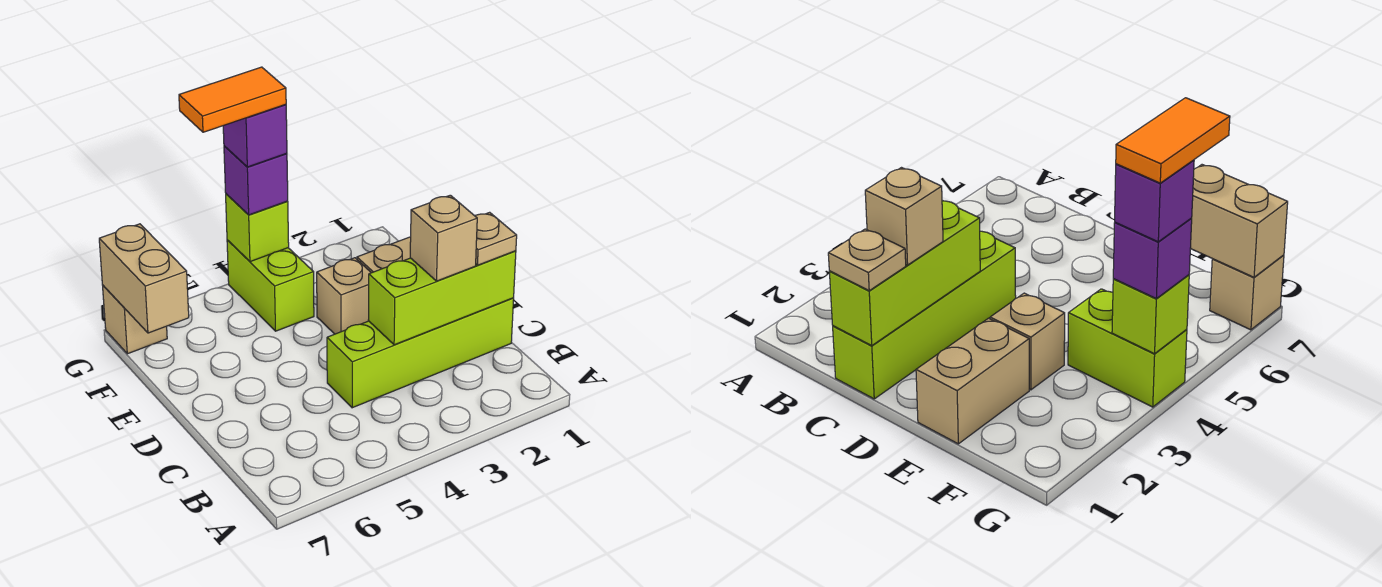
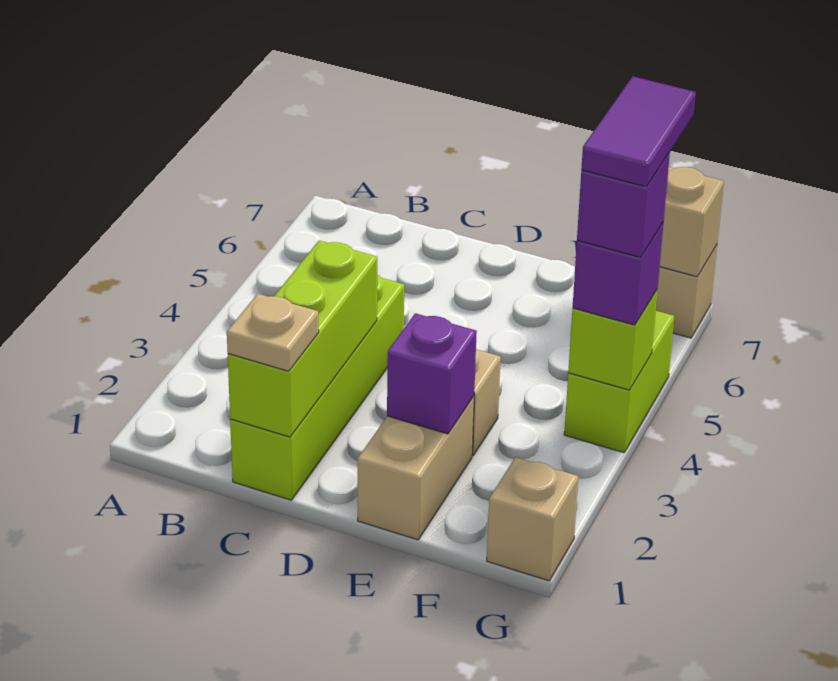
tan brick C2 level 3 -> tan brick G1 level 1
none -> purple brick E2 level 2
lime brick F4:G4 level 1 -> lime brick G4:G5 level 1
orange tile G4:G5 level 5 -> purple tile G4:G5 level 5

